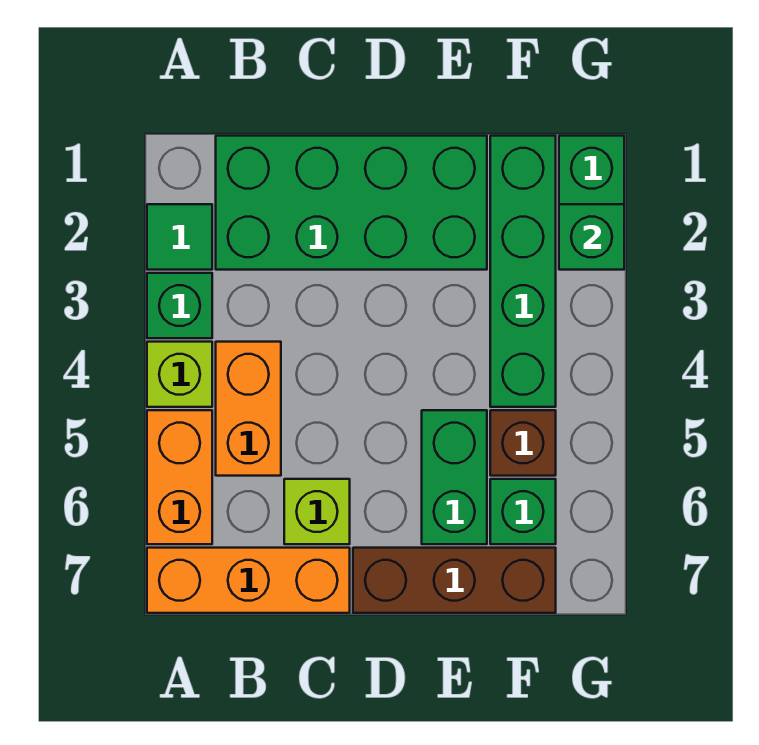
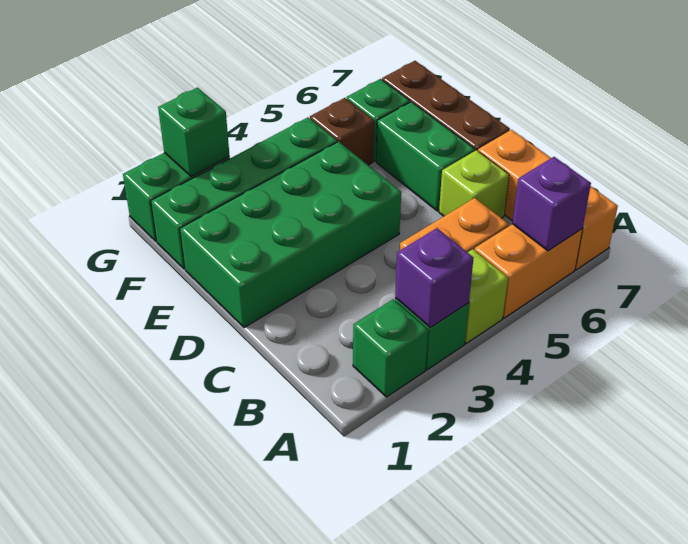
green tile A2 level 1 -> green brick A2 level 1
none -> purple brick A3 level 2
none -> purple brick A6 level 2
green brick B1:E2 level 1 -> green brick D1:E4 level 1
green brick E5:E6 level 1 -> green brick D6:E6 level 1

